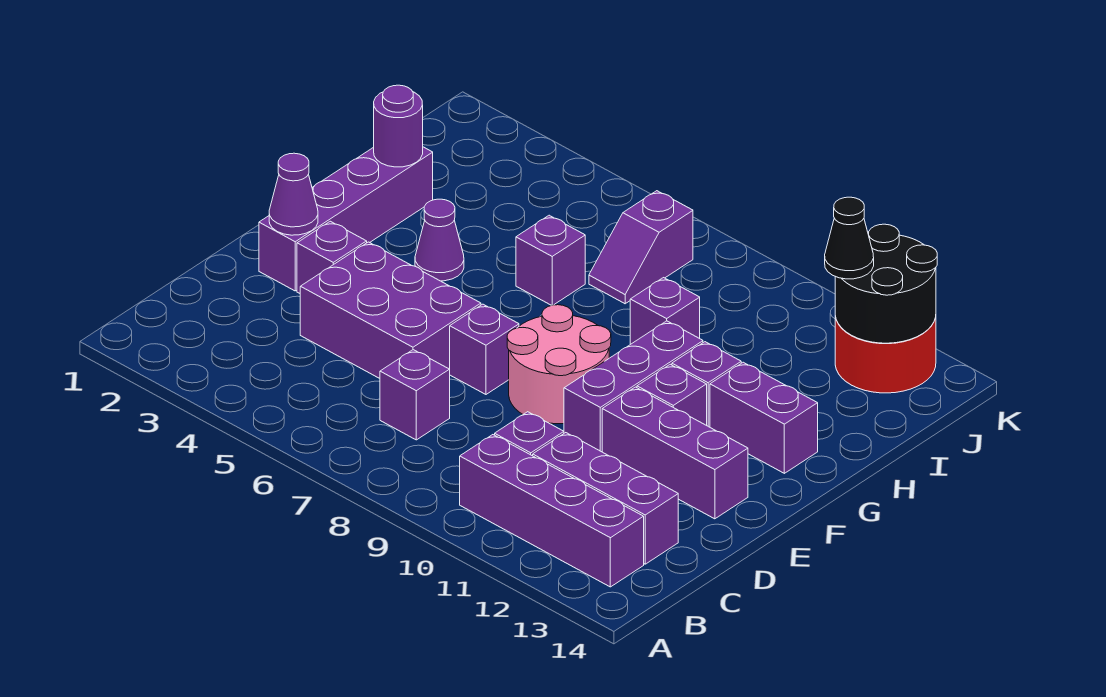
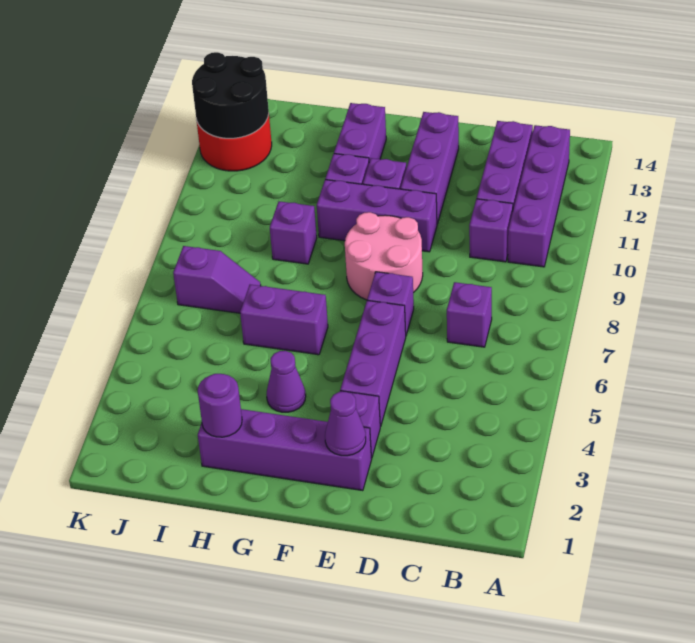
purple brick D4:E6 level 1 -> purple brick E4:E6 level 1
purple brick H6 level 1 -> purple brick G6:H6 level 1
black cone J12 level 3 -> none

